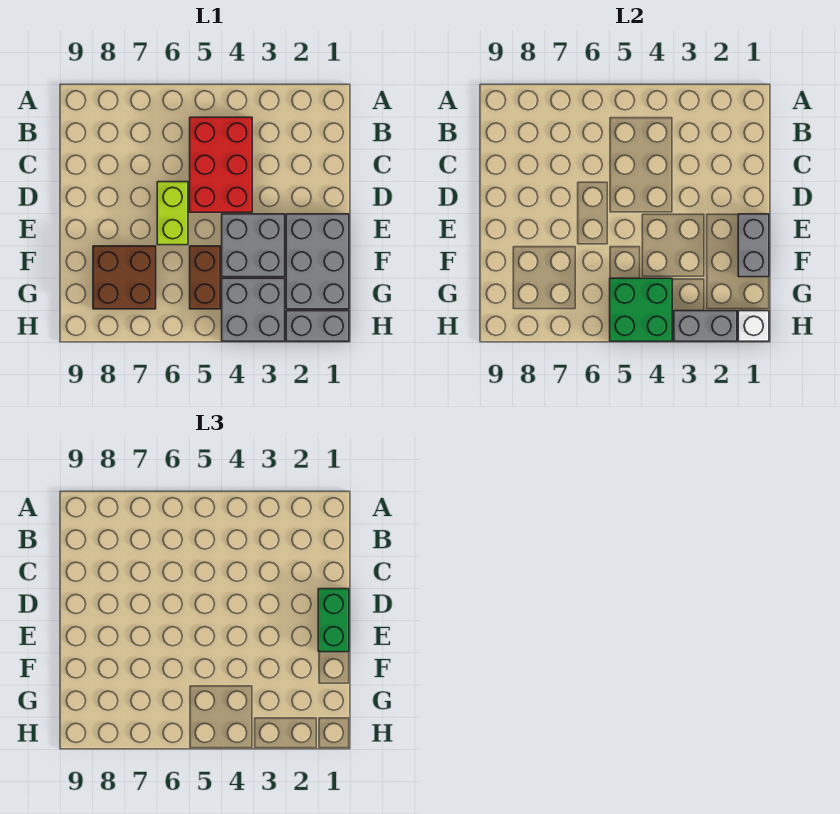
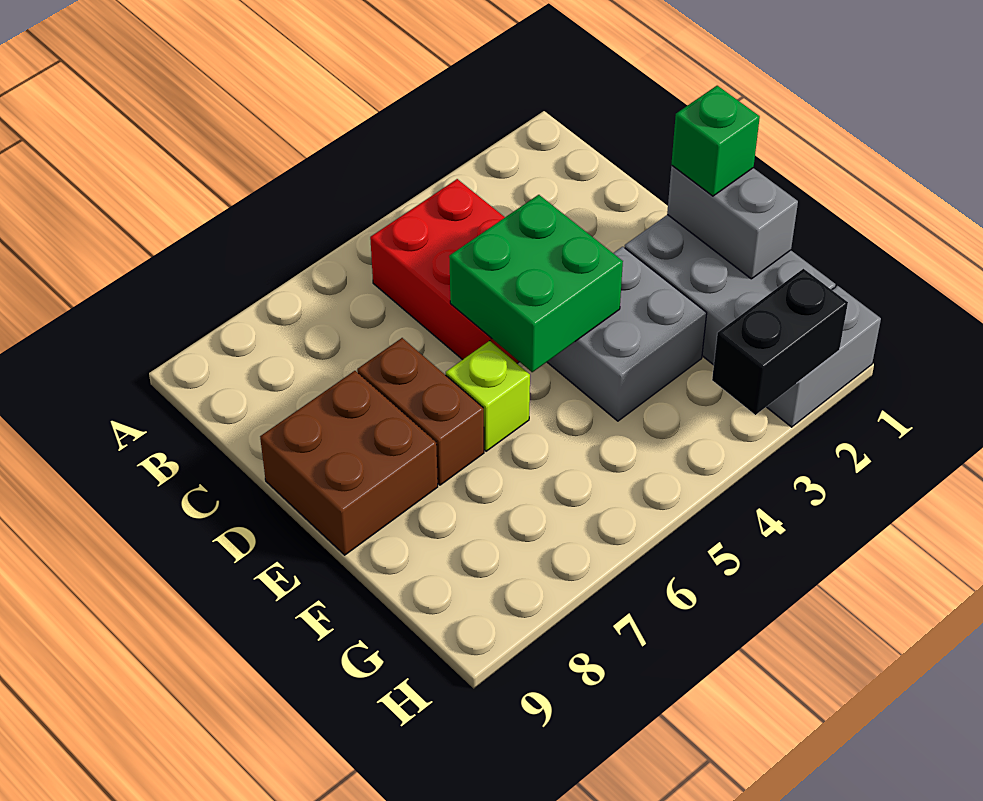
green brick D1:E1 level 3 -> green brick E1 level 3
lime brick D6:E6 level 1 -> lime brick E6 level 1
brown brick F5:G5 level 1 -> brown brick D7:E7 level 1
brown brick F7:G8 level 1 -> brown brick D8:E9 level 1
grey brick G3:H4 level 1 -> none
green brick G4:H5 level 2 -> green brick D4:E5 level 2
white brick H1 level 2 -> none
grey brick H2:H3 level 2 -> black brick H2:H3 level 2

